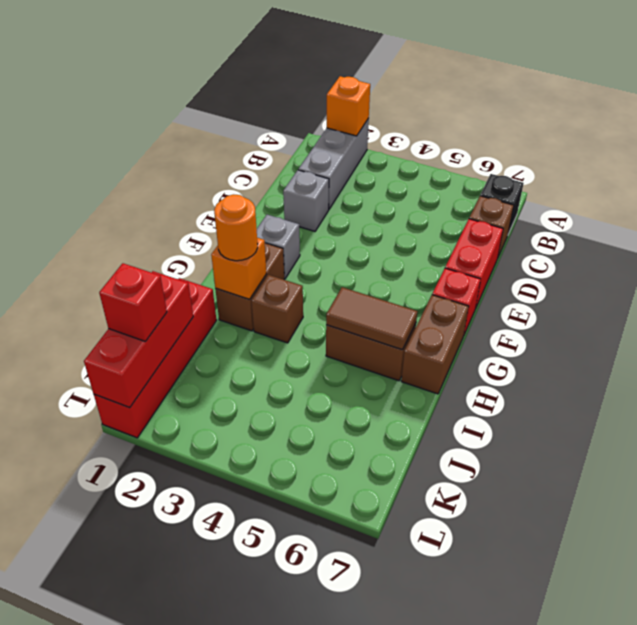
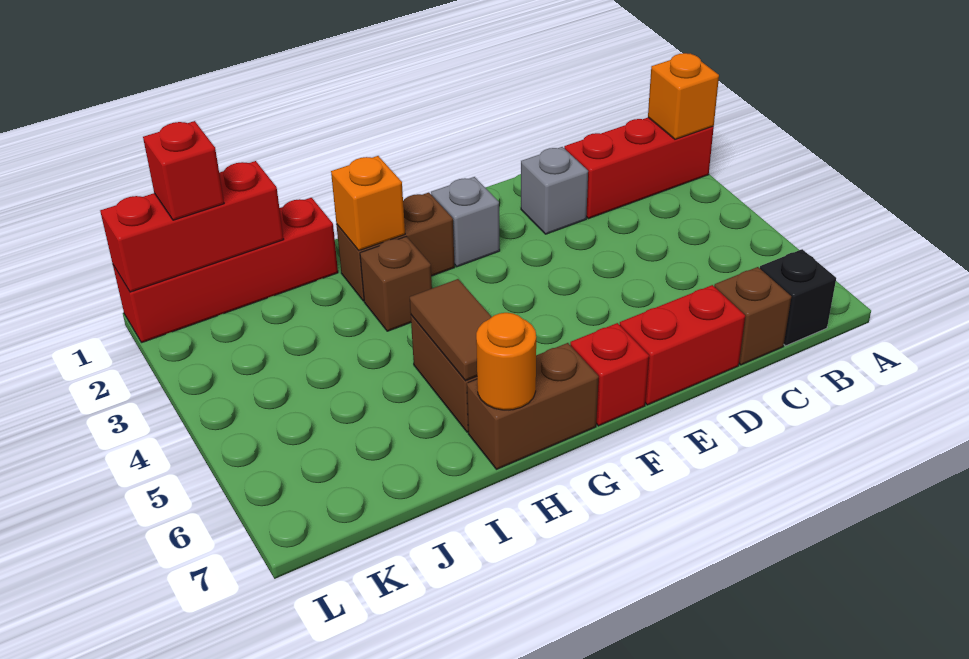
grey brick A2:C2 level 1 -> red brick A2:C2 level 1
orange round brick H2 level 3 -> orange round brick H7 level 2

